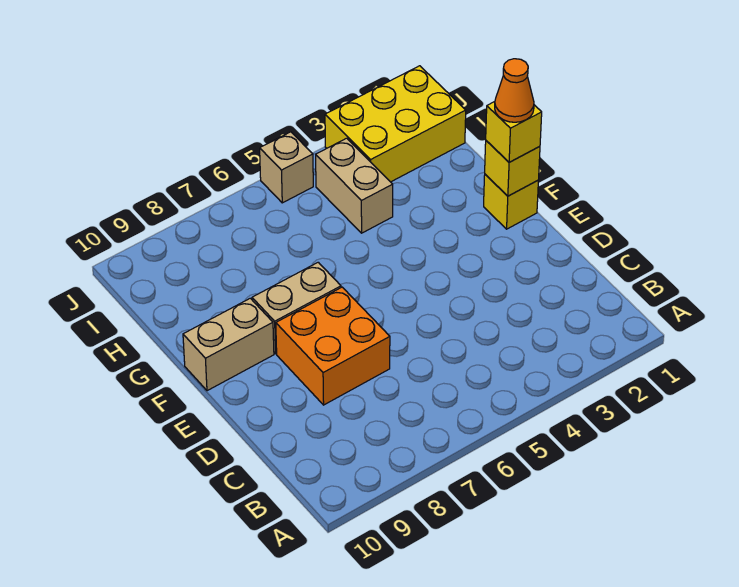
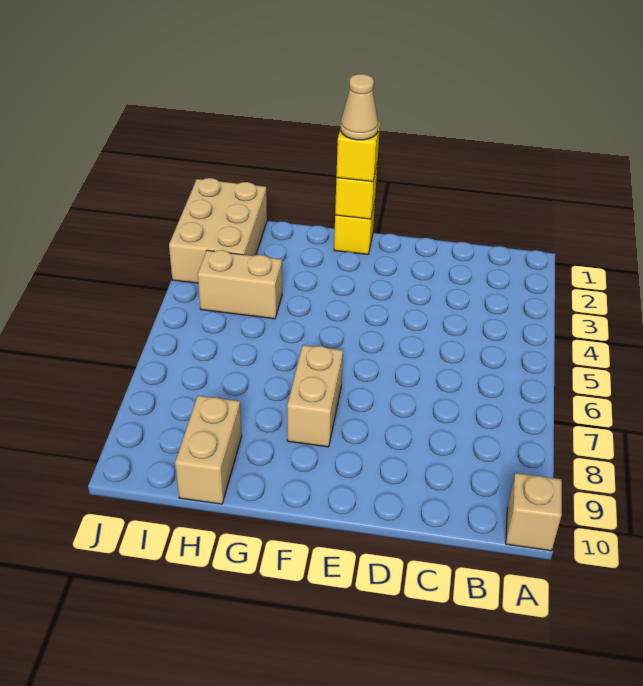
orange brick D7:E8 level 1 -> none
orange cone F1 level 4 -> tan cone F1 level 4
tan brick F9:F10 level 1 -> tan brick H9:H10 level 1
yellow brick I1:J3 level 1 -> tan brick I1:J3 level 1
tan brick J5 level 1 -> tan brick A10 level 1

